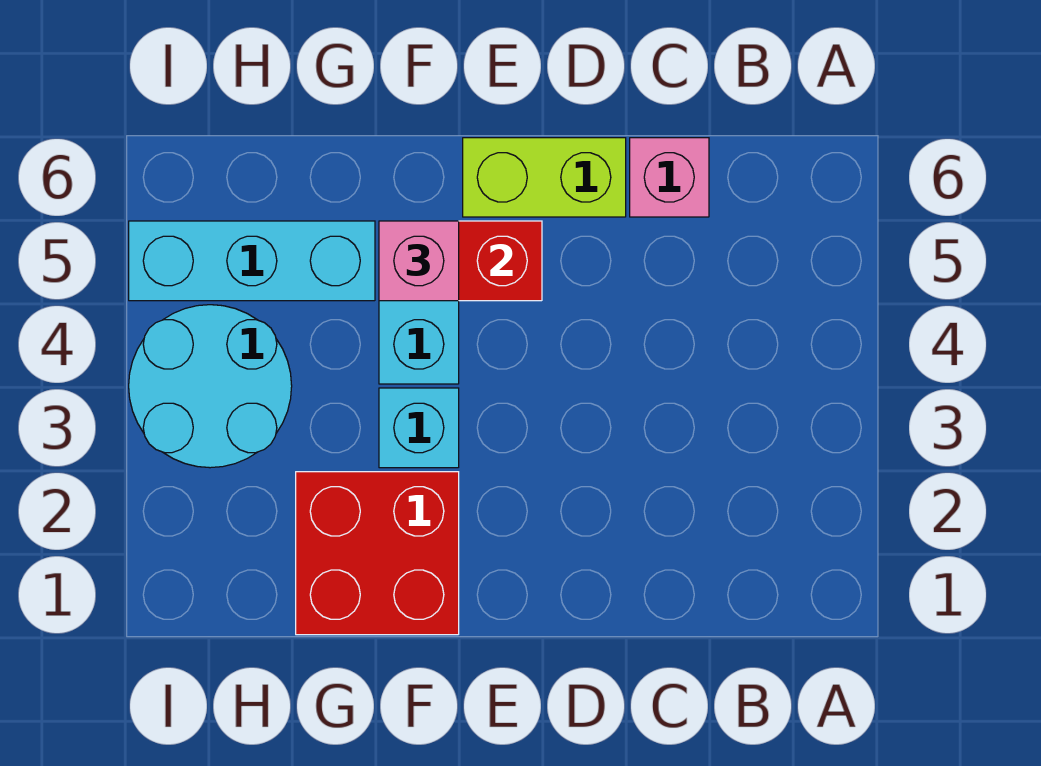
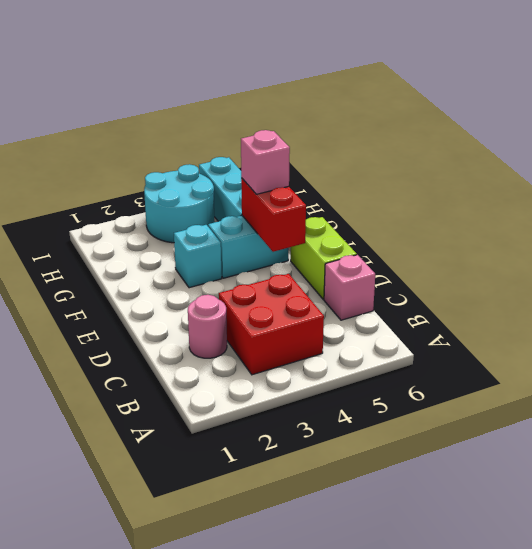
none -> pink round brick C2 level 1
red brick F1:G2 level 1 -> red brick B3:C4 level 1

